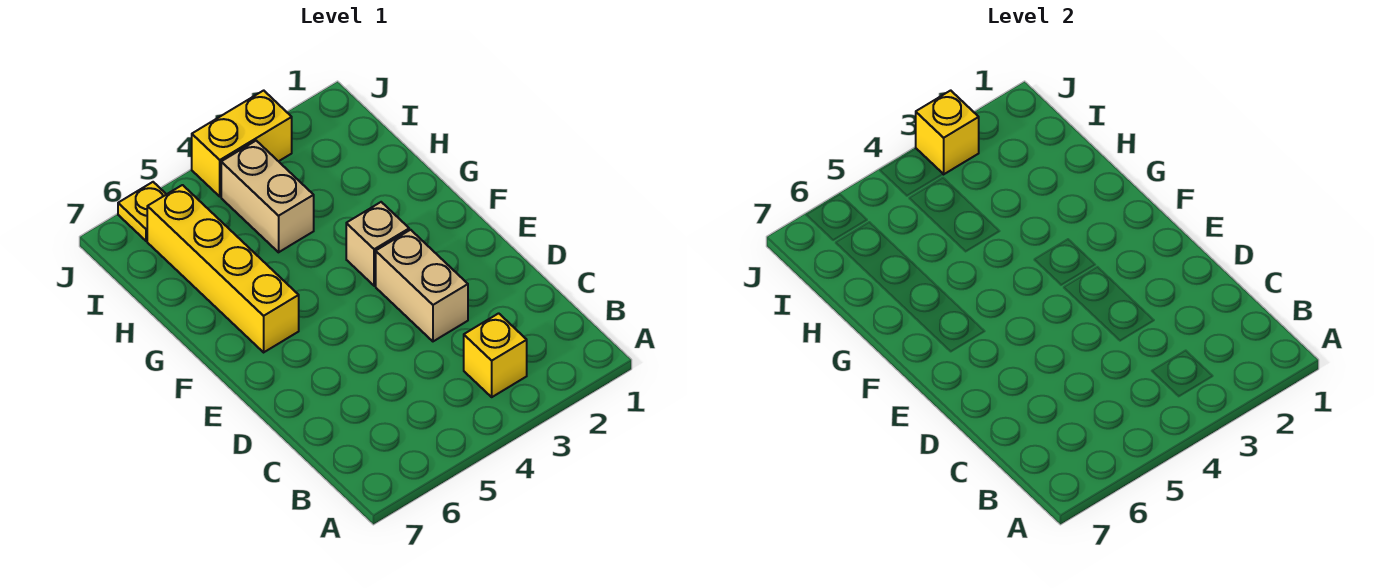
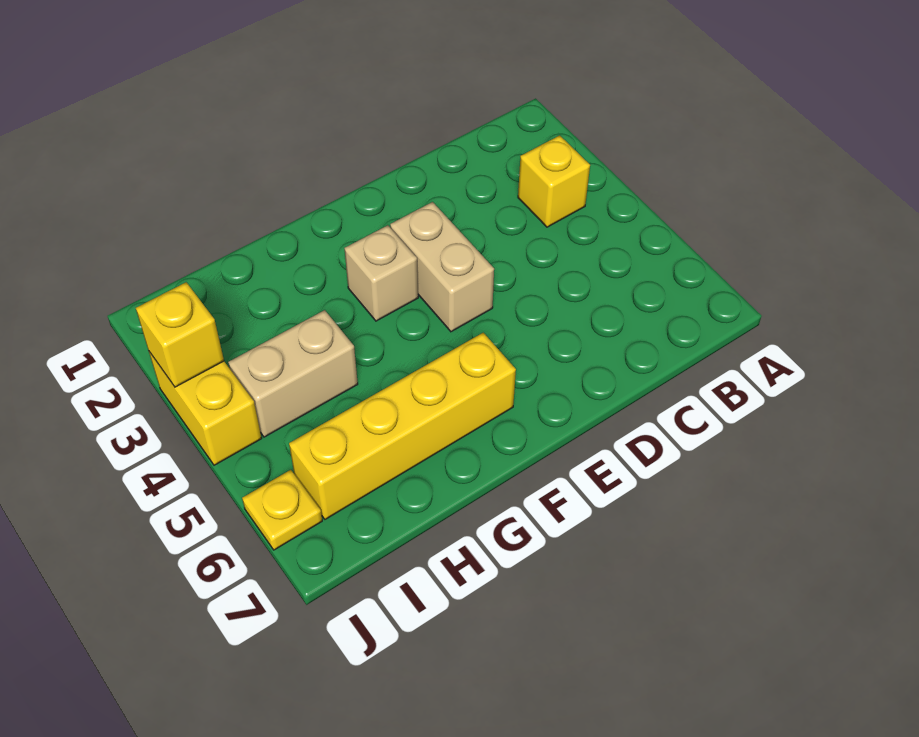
tan brick D3:E3 level 1 -> tan brick E3:E4 level 1

